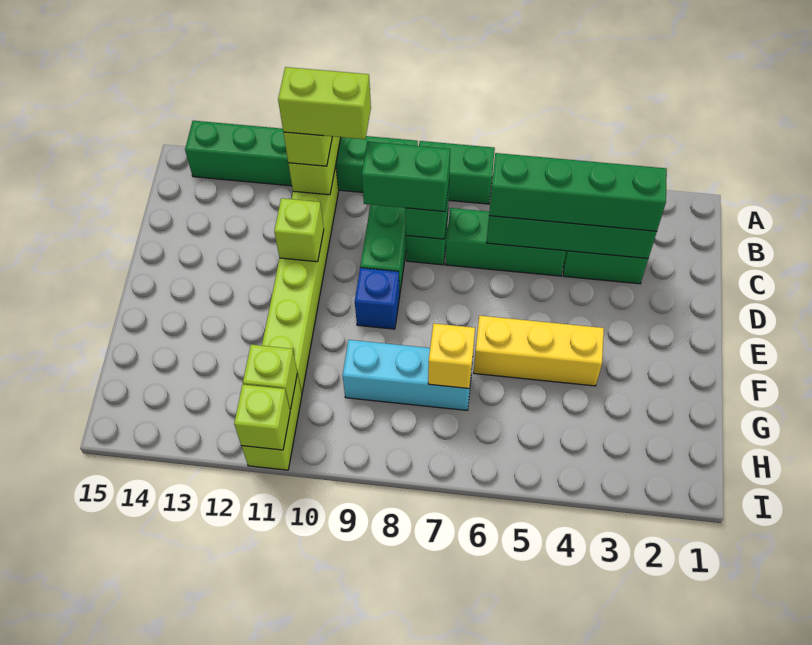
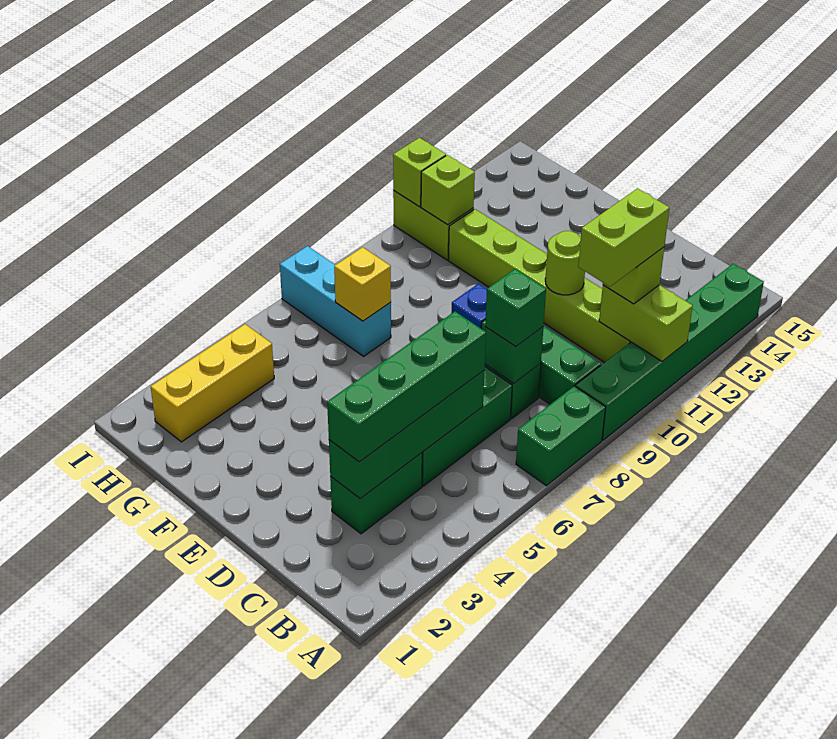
green brick C8:C9 level 3 -> green brick C8 level 3
lime brick D11 level 2 -> lime round brick D11 level 2
yellow brick F4:F6 level 1 -> yellow brick H2:H4 level 1
cyan brick G7:G9 level 1 -> cyan brick G7:I7 level 1

